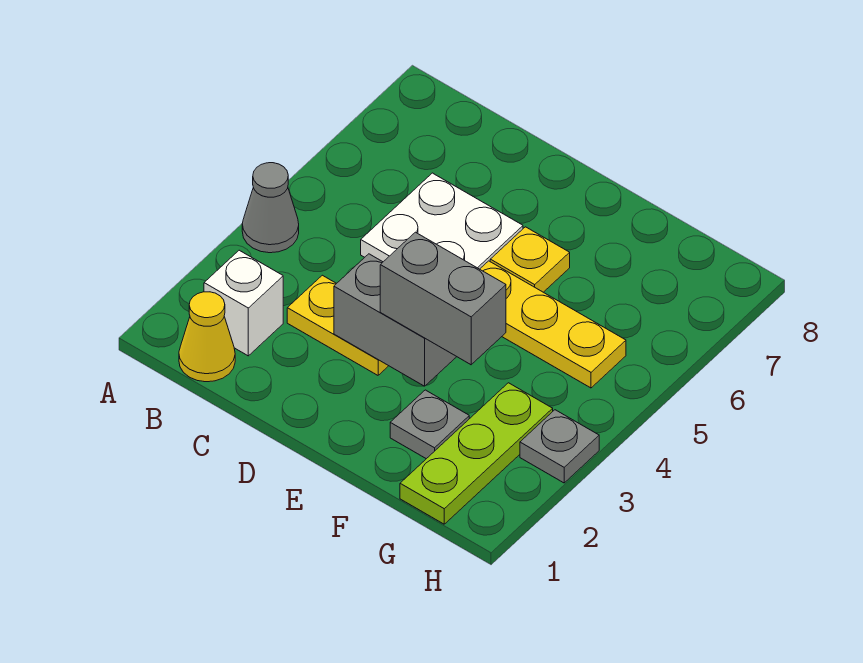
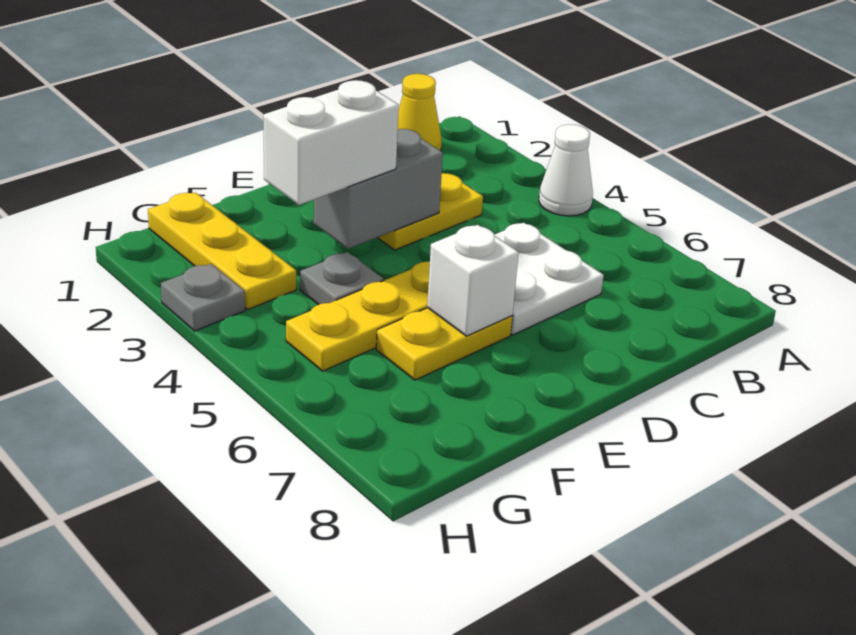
grey cone A4 level 1 -> white cone A4 level 1
white brick B2 level 1 -> white brick E6 level 2
grey brick E3:F3 level 3 -> white brick E3:F3 level 3
yellow plate E6 level 1 -> yellow plate E6:F6 level 1
grey plate F2 level 1 -> grey plate F4 level 1
lime plate G1:G3 level 1 -> yellow plate G1:G3 level 1

